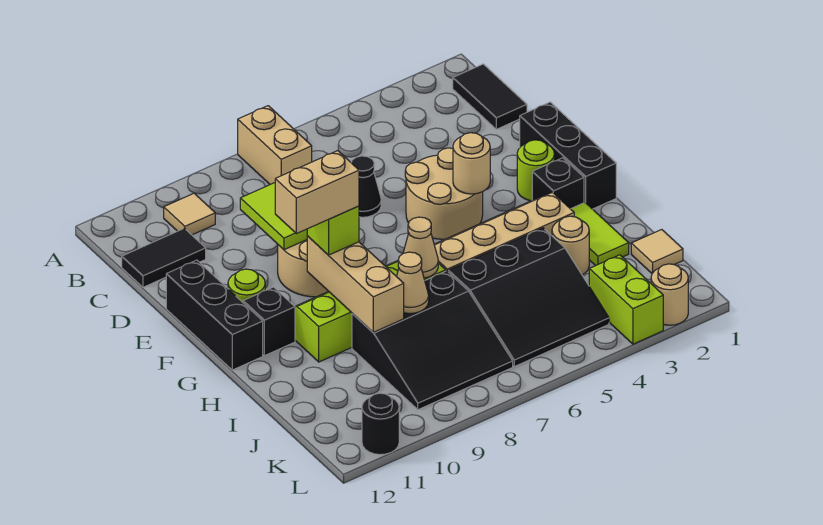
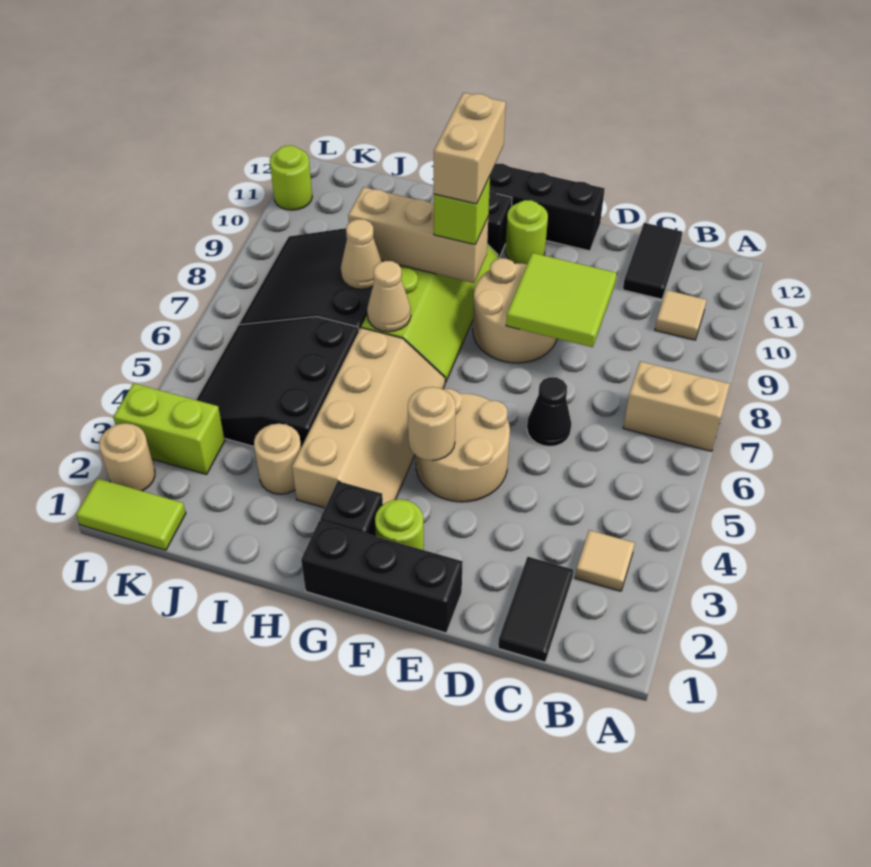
black tile B1:C1 level 1 -> black tile C1:C2 level 1
lime tile H2:I2 level 1 -> lime tile K1:L1 level 1
tan tile J1 level 1 -> tan tile B3 level 1
black round brick L11 level 1 -> lime round brick L11 level 1

